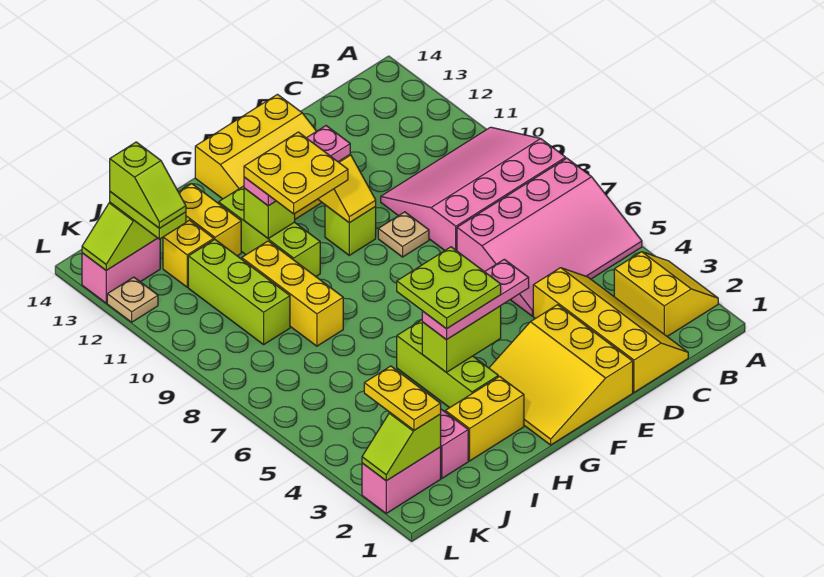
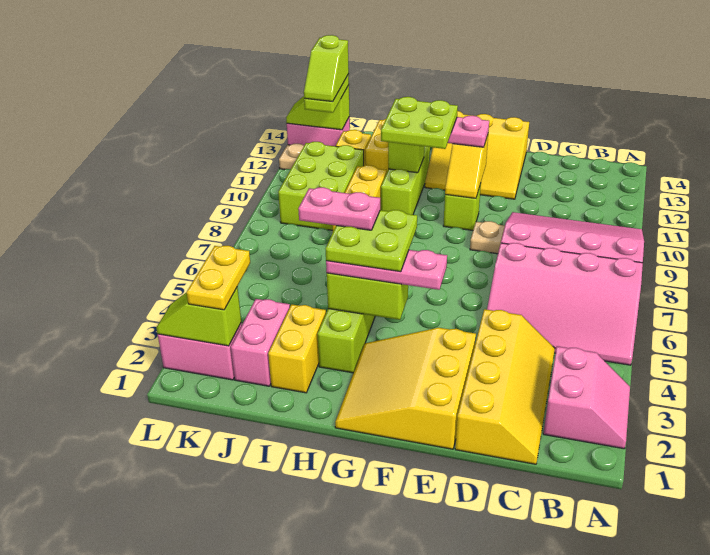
yellow slope A2:B3 level 1 top B -> pink slope A2:B3 level 1 top B
yellow plate G10:H11 level 4 -> lime plate G10:H11 level 4
yellow brick H2:I2 level 1 -> yellow brick I2:I3 level 1
none -> pink plate H5:I5 level 5
lime brick J9:J11 level 1 -> lime brick J9:K11 level 1

